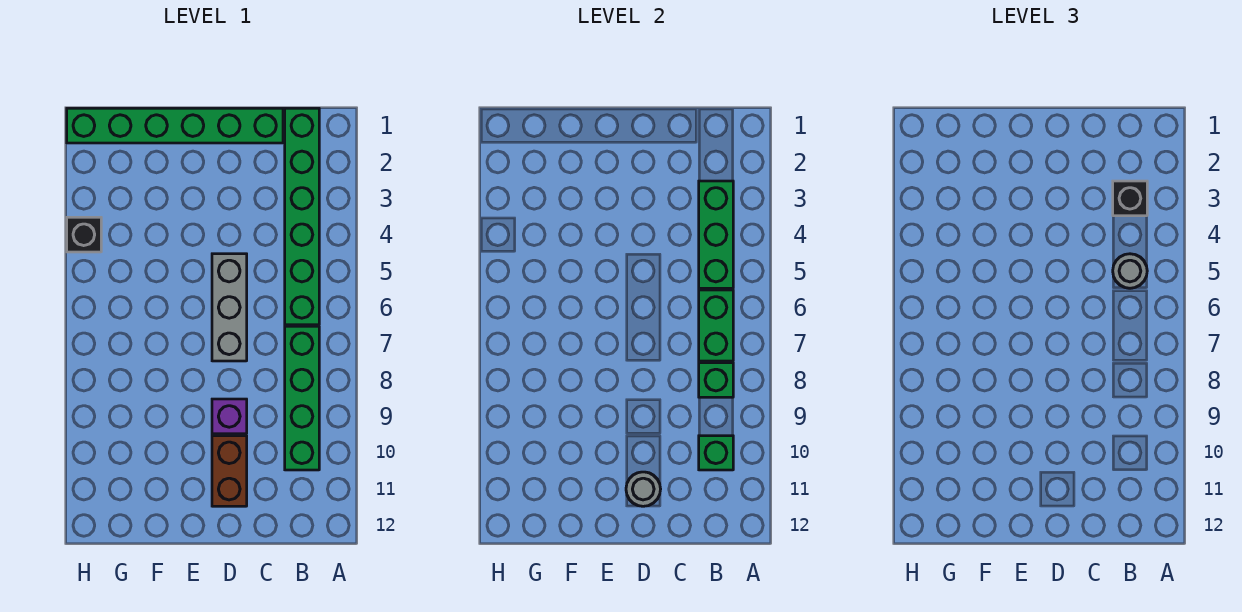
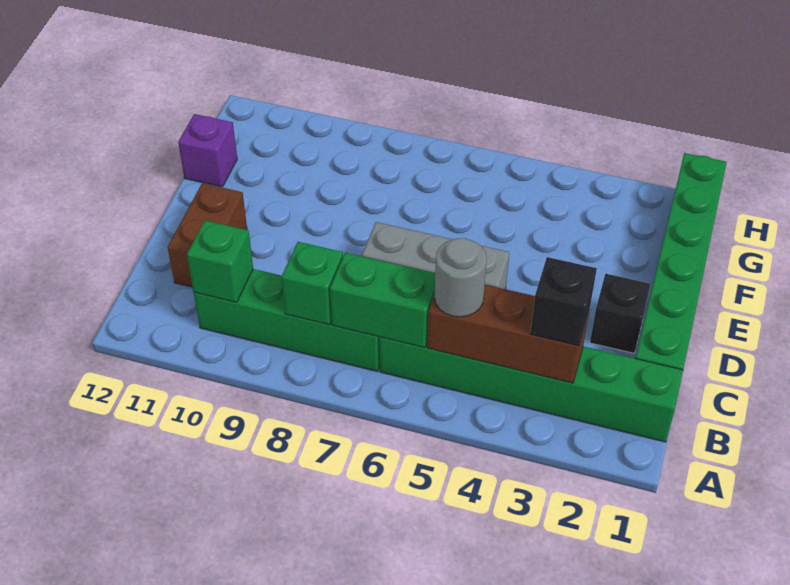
green brick B3:B5 level 2 -> brown brick B3:B5 level 2
purple brick D9 level 1 -> purple brick F12 level 1
brown brick D10:D11 level 1 -> brown brick C11:D11 level 1
grey round brick D11 level 2 -> none
black brick H4 level 1 -> black brick D2 level 1

